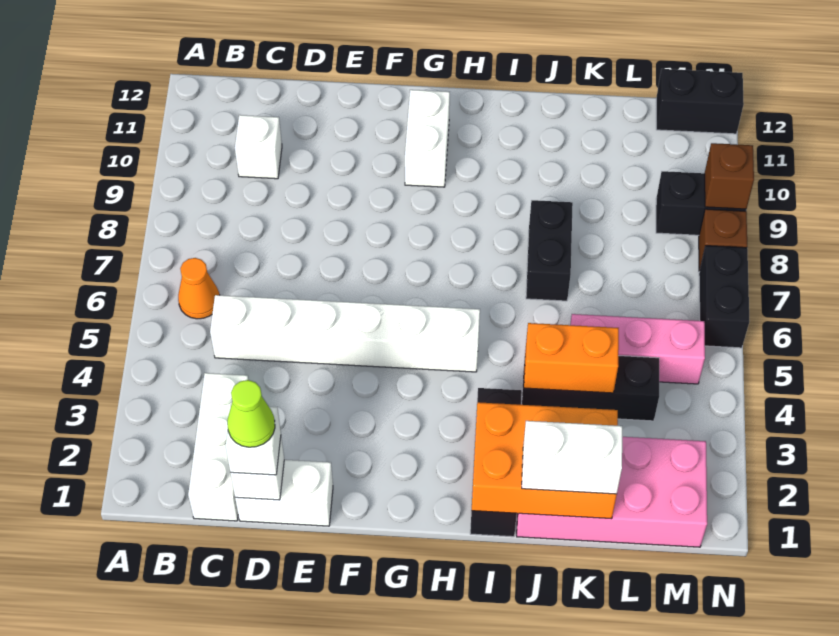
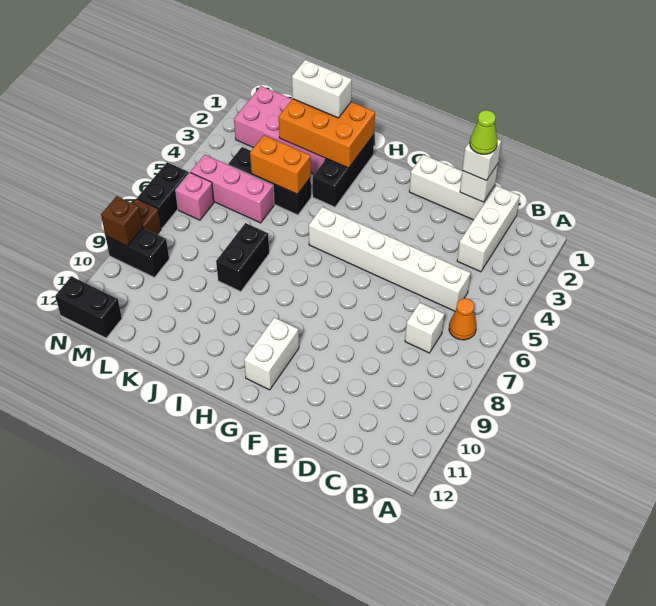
white brick C10 level 1 -> white brick C7 level 1
white brick D1:E1 level 1 -> white brick D1:F1 level 1
none -> pink brick M6 level 1

